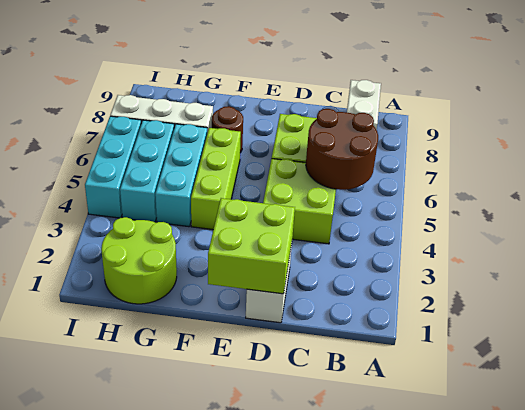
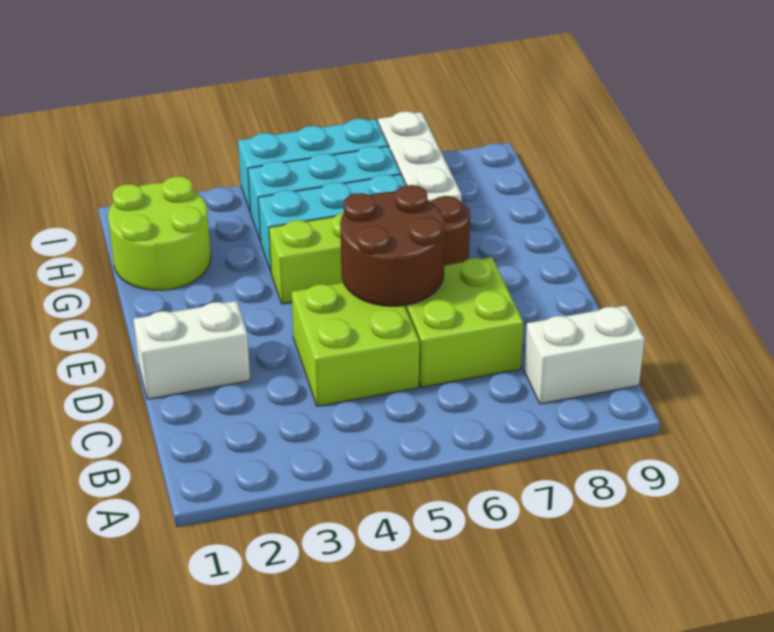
brown round brick B5:C6 level 2 -> brown round brick D5:E6 level 2
lime brick D1:E2 level 2 -> none

